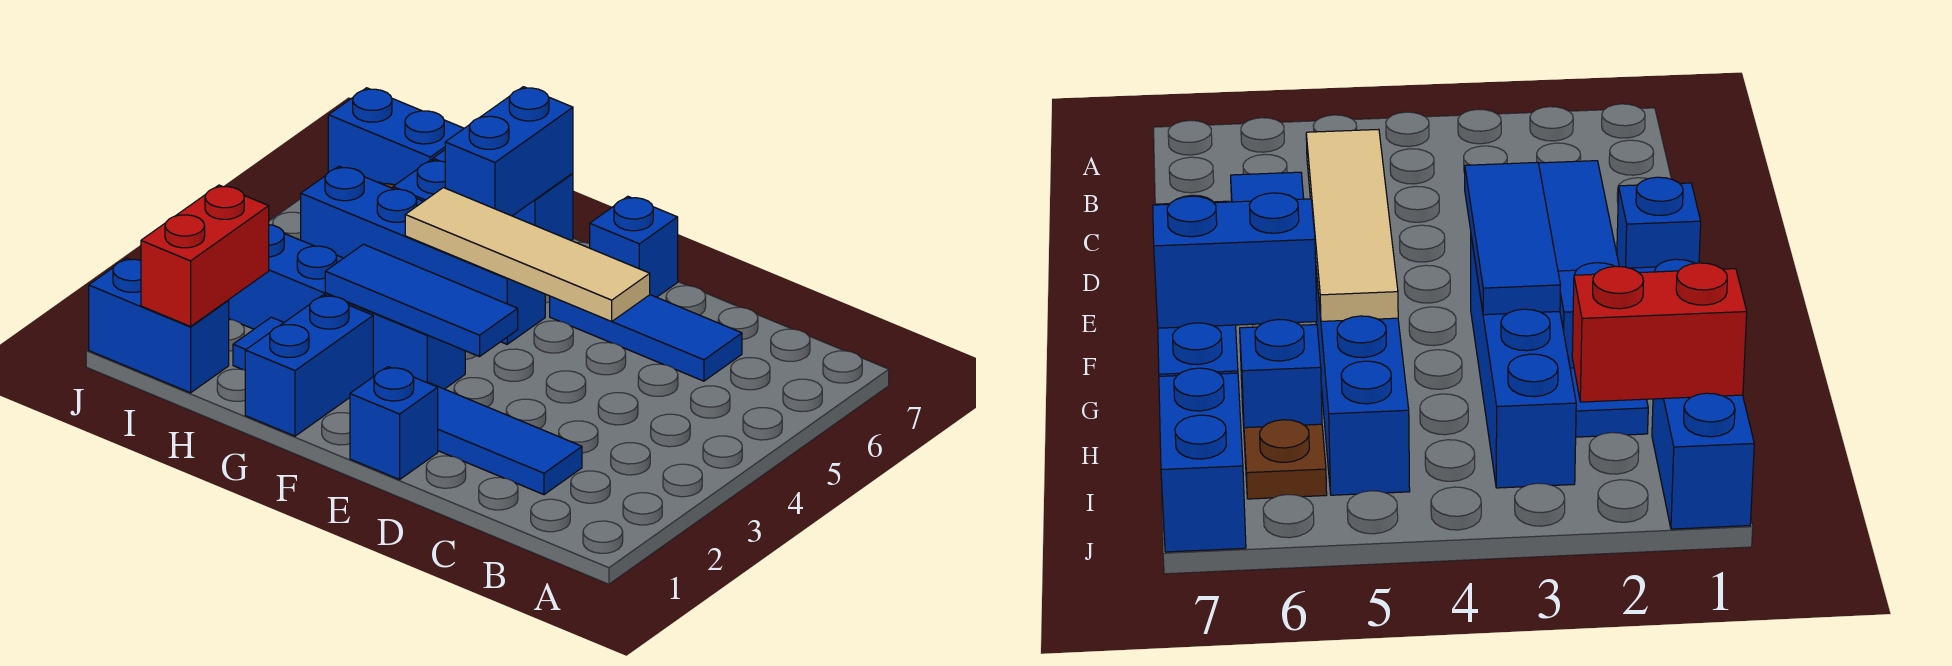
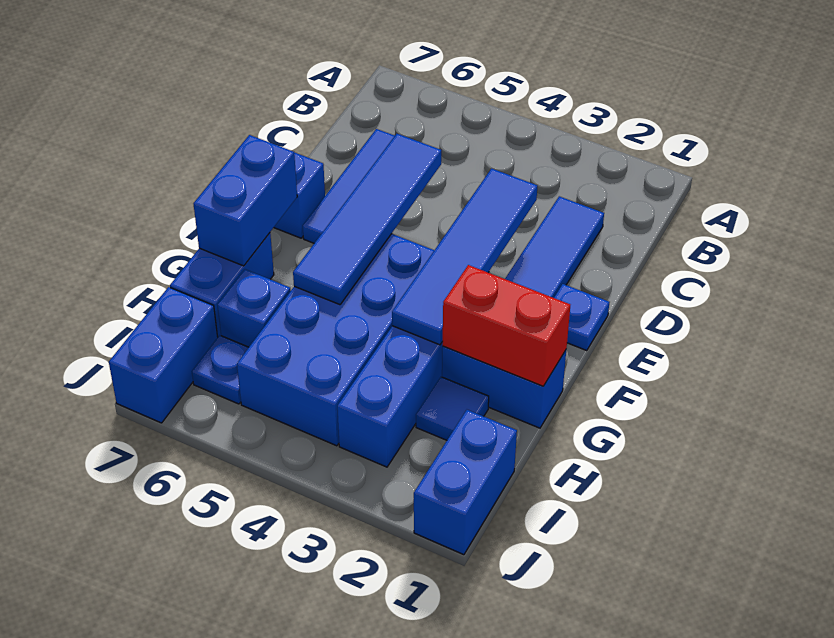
tan tile D5:G5 level 2 -> blue tile D5:G5 level 2
blue brick E1 level 1 -> blue plate E1 level 1
blue tile E3:G3 level 2 -> blue tile D3:G3 level 2
blue brick F5:I5 level 1 -> blue brick F4:I5 level 1
blue brick G6:G7 level 2 -> blue brick F7:G7 level 2
red brick I1:I2 level 2 -> red brick G1:G2 level 2
brown plate I6 level 1 -> blue plate I6 level 1

